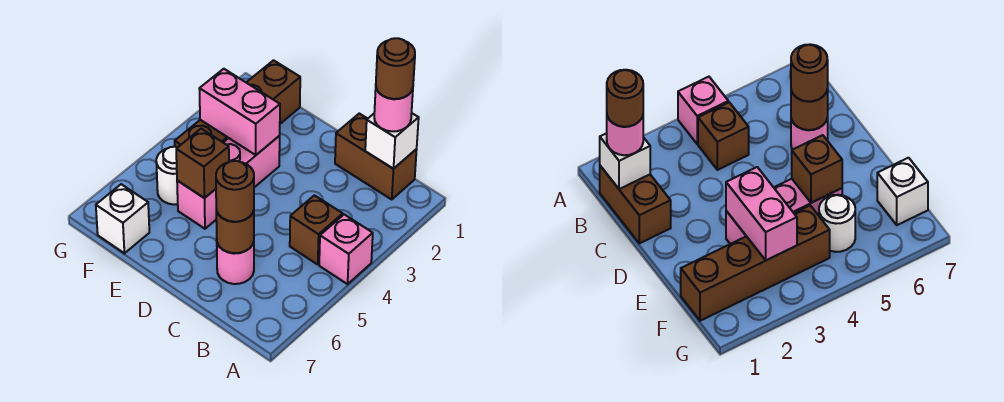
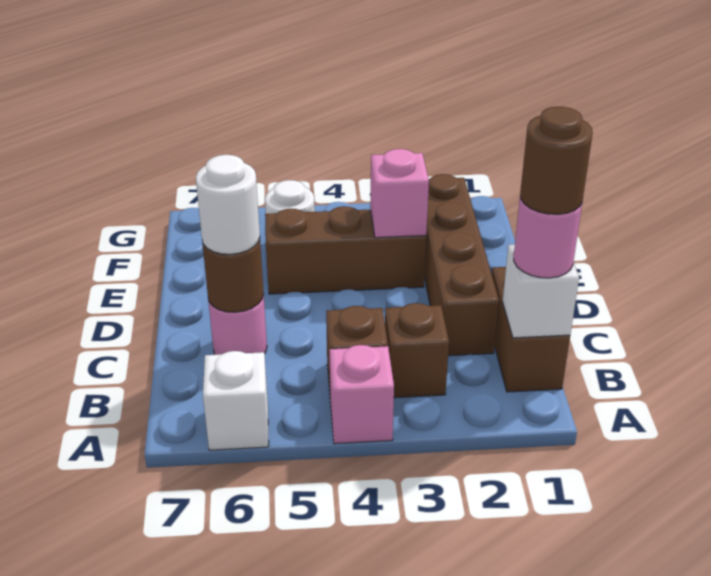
brown round brick C6 level 3 -> white round brick C6 level 3
pink brick E3:E5 level 1 -> brown brick E3:E5 level 1
pink brick E3:F3 level 2 -> pink brick E3 level 2
brown brick E5 level 2 -> brown brick B3 level 1
brown brick F1:F4 level 1 -> brown brick C2:F2 level 1
white brick F7 level 1 -> white brick A6 level 1

